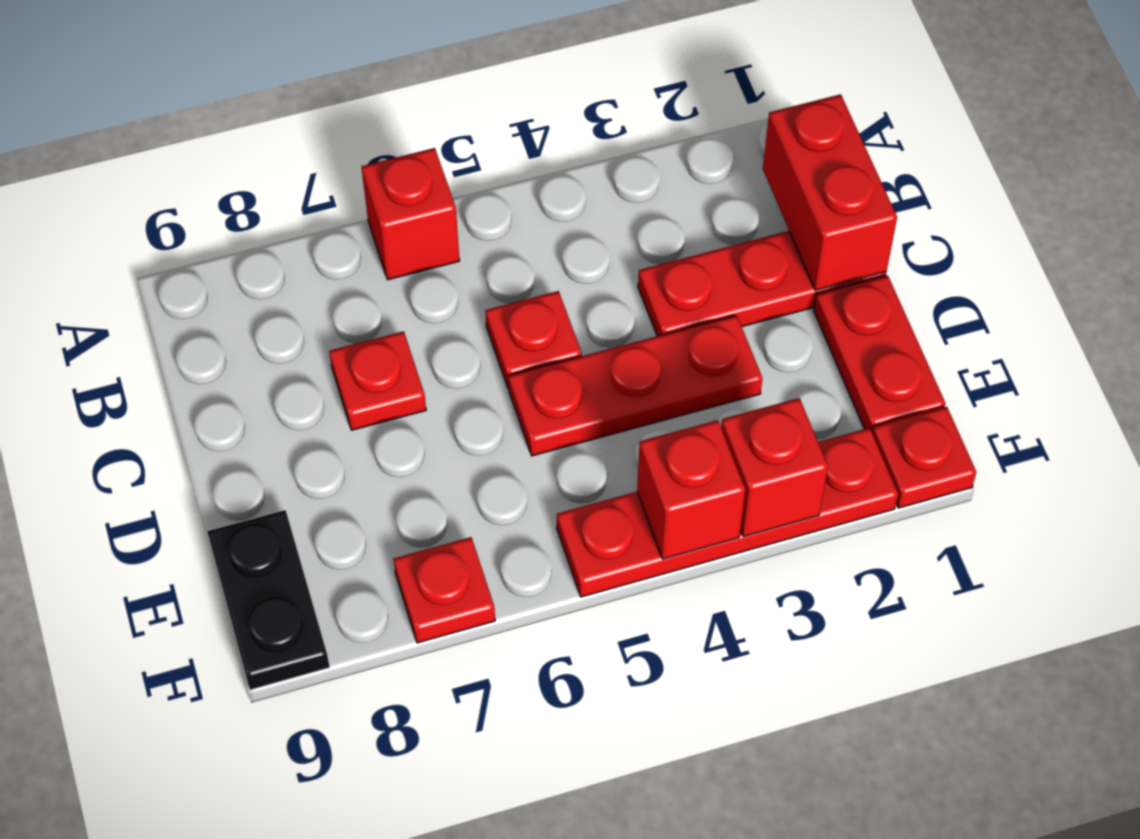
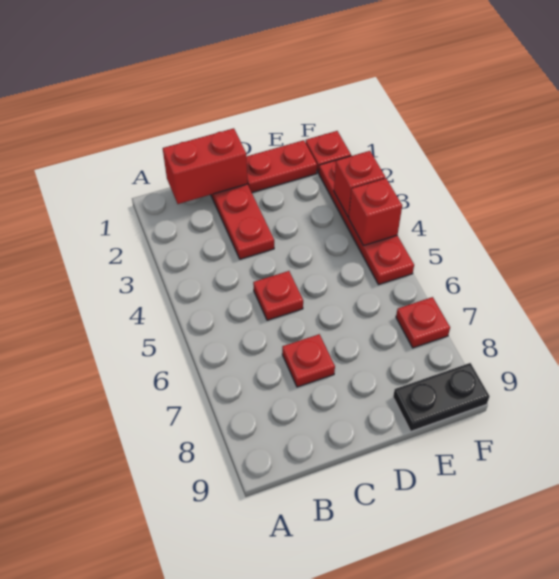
red brick A6 level 1 -> none
red plate D3:D5 level 1 -> none

